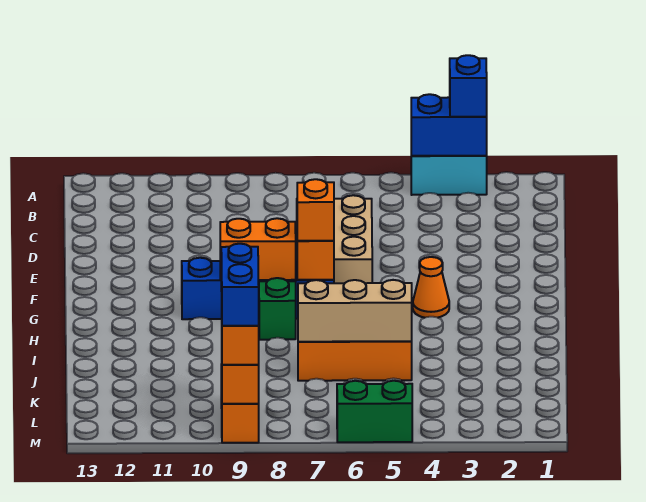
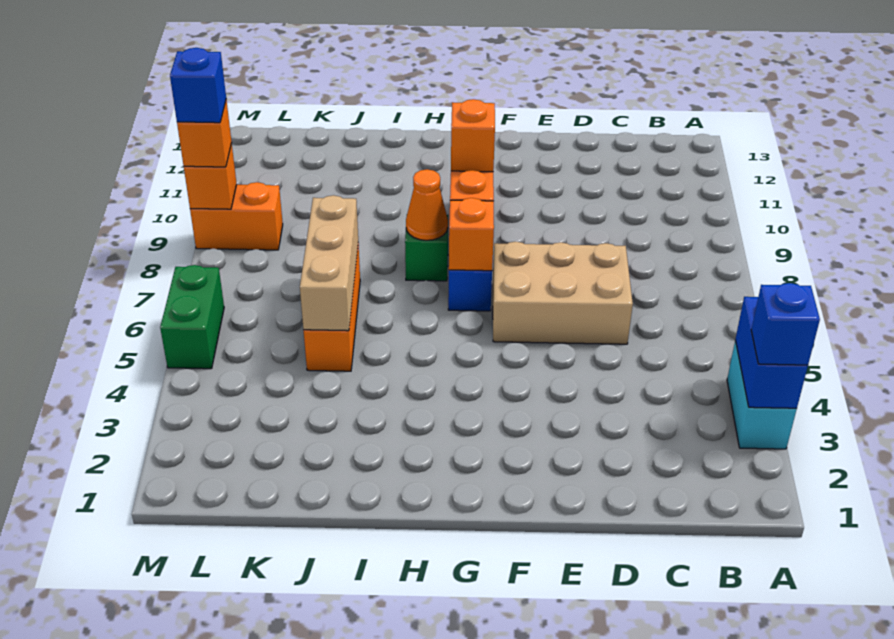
orange cone G4 level 1 -> orange cone H8 level 2
orange brick G7 level 3 -> orange brick G9 level 3
blue brick L9:M9 level 4 -> blue brick M9 level 4

